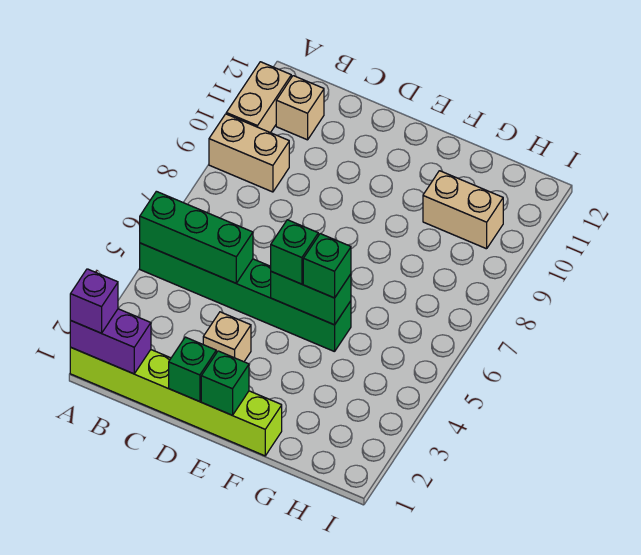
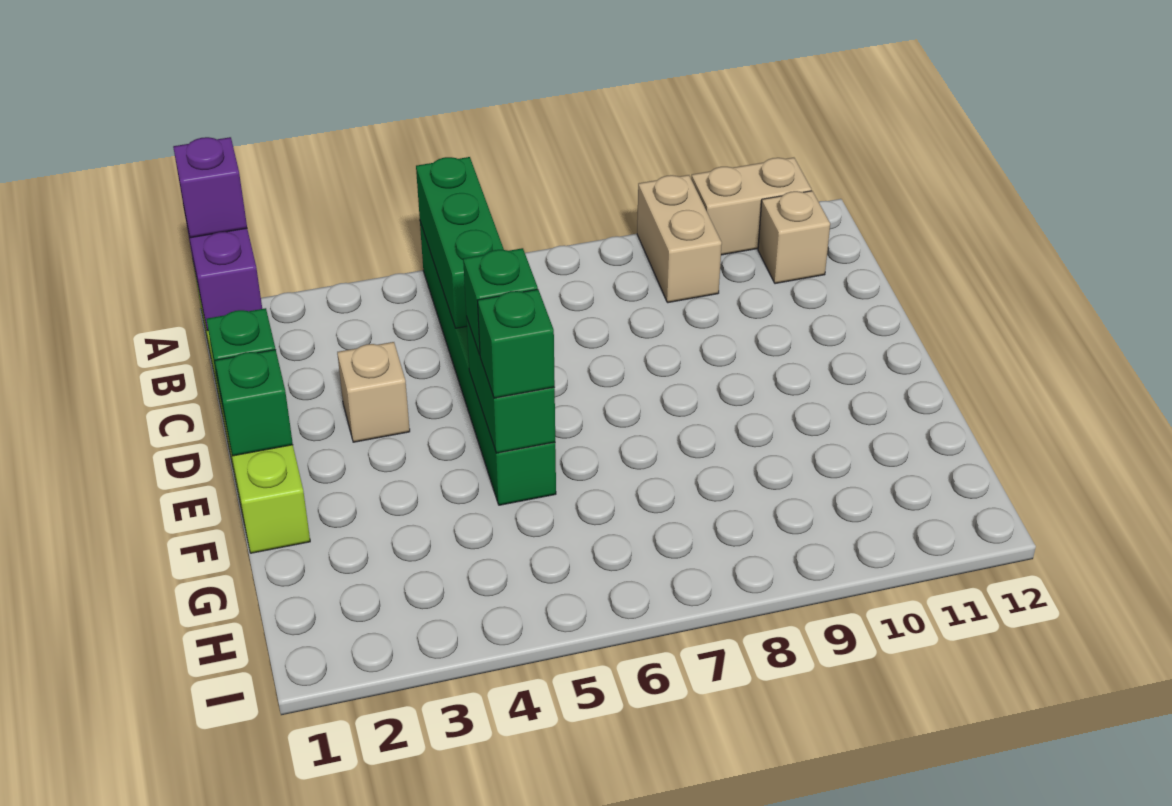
tan brick G10:H10 level 1 -> none

